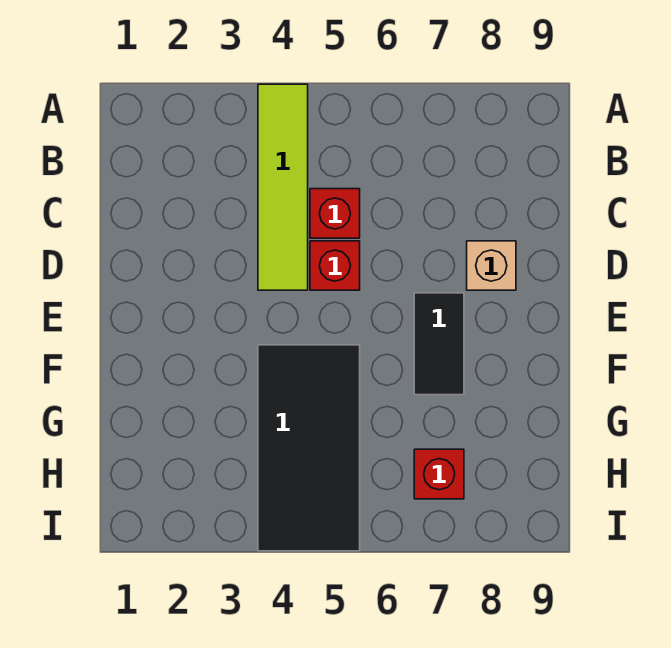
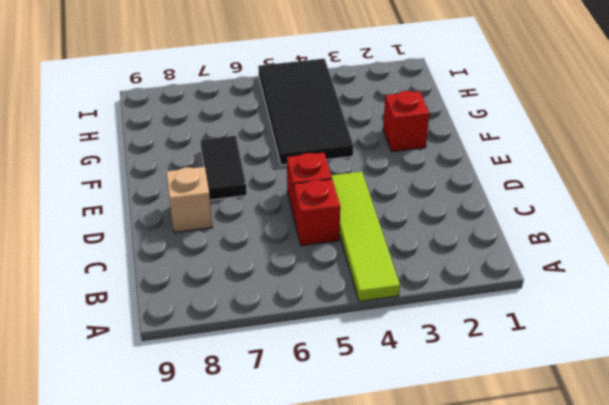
red brick H7 level 1 -> red brick F2 level 1

